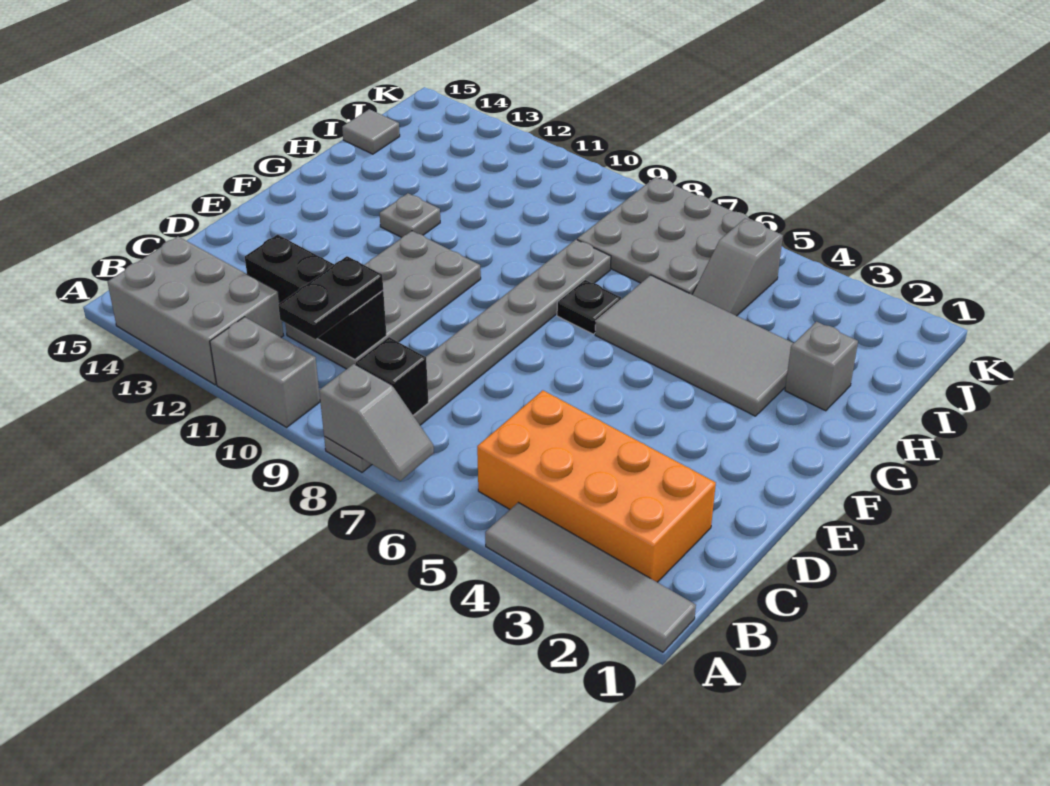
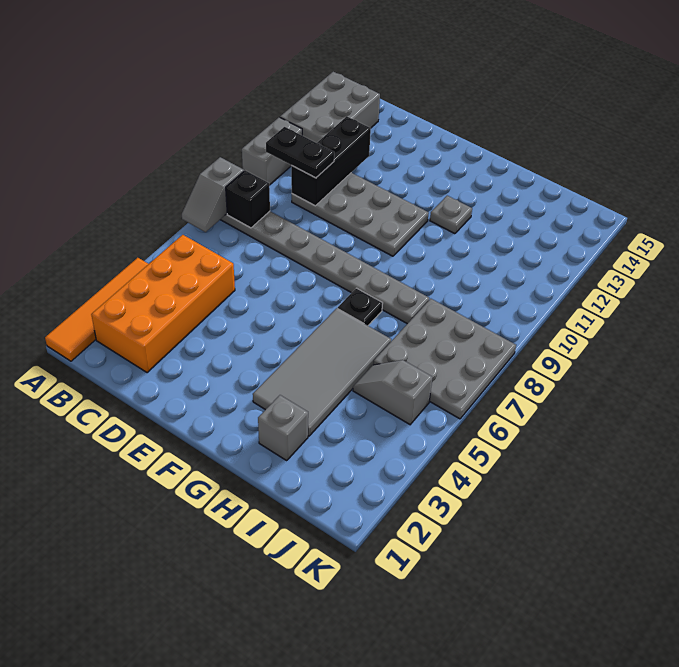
grey tile A1:A4 level 1 -> orange tile A1:A4 level 1
grey tile I15 level 1 -> none

